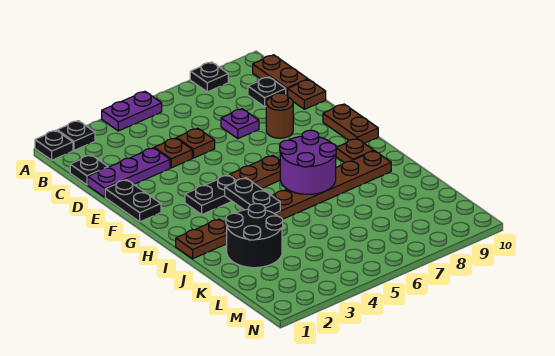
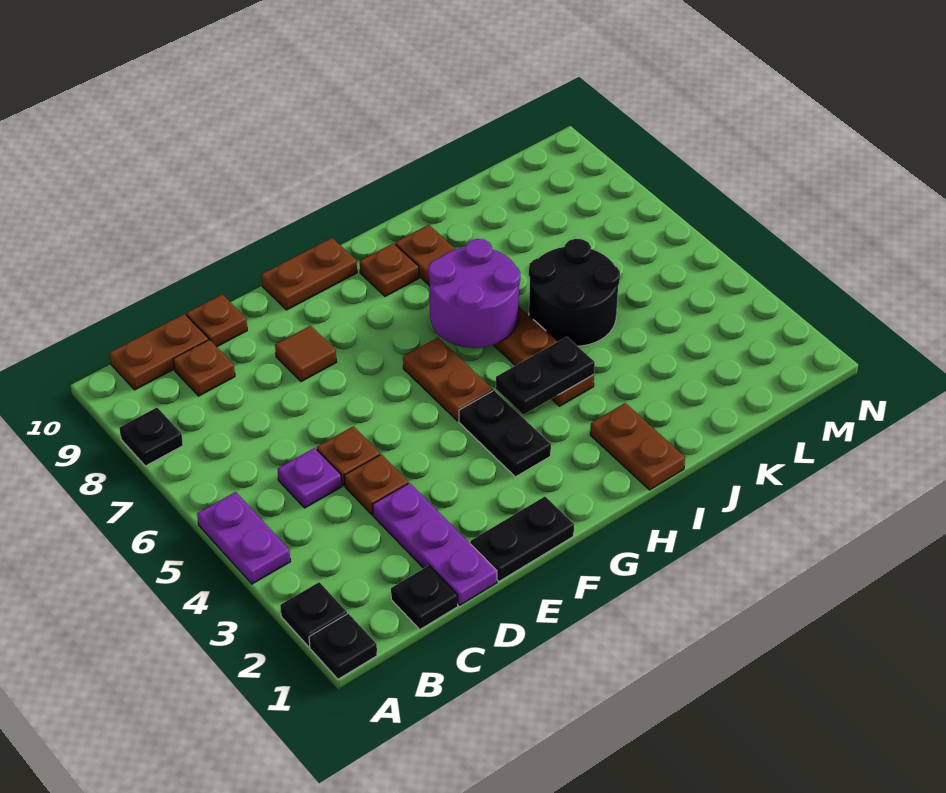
black plate C9 level 1 -> brown plate C9 level 1
purple plate D7 level 1 -> purple plate C5 level 1
brown round brick E8 level 1 -> brown tile E8 level 1
black round brick J2:K3 level 1 -> black round brick J5:K6 level 1

